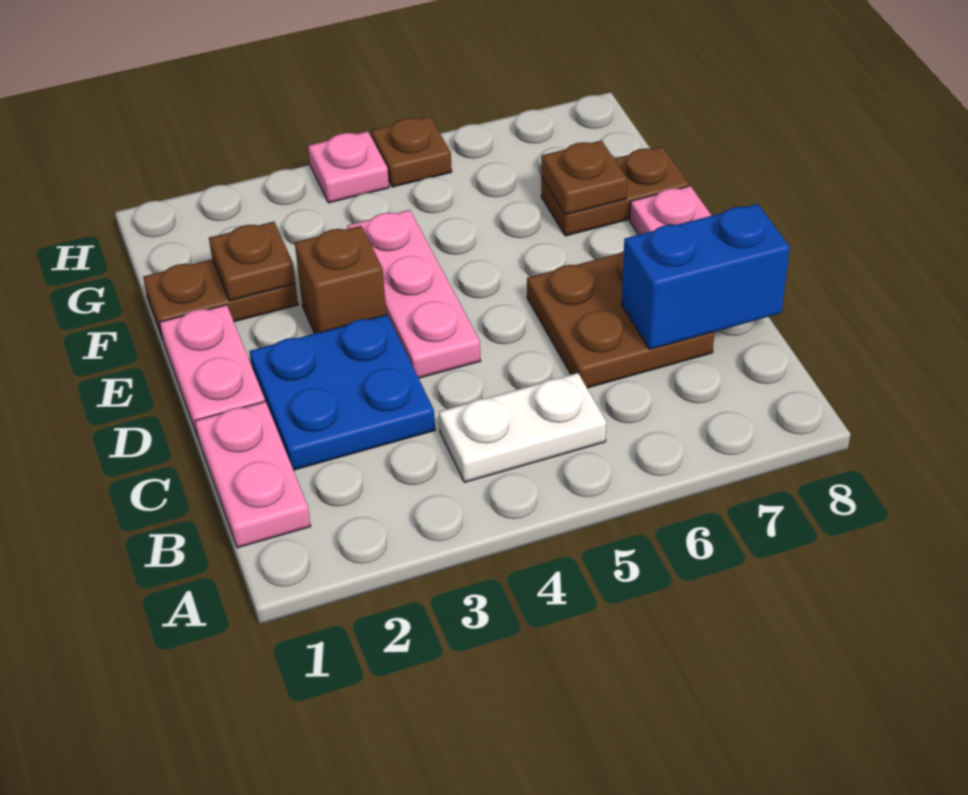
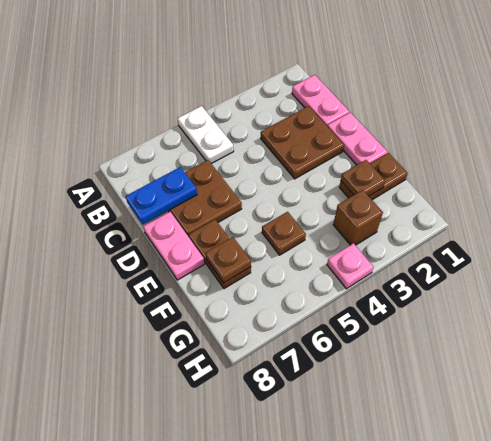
white plate B4:B5 level 1 -> white plate A5:B5 level 1
blue plate C2:D3 level 1 -> brown plate C2:D3 level 1
blue brick C7:C8 level 2 -> blue plate C7:C8 level 2
pink plate D4:F4 level 1 -> none
brown brick E3 level 1 -> brown brick G3 level 1
brown plate F7:F8 level 1 -> brown plate E7:F7 level 1
brown plate H5 level 1 -> brown plate F5 level 1

